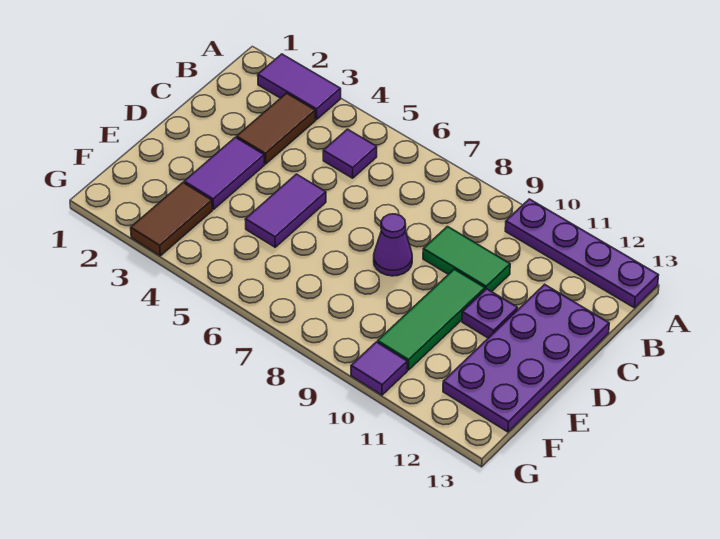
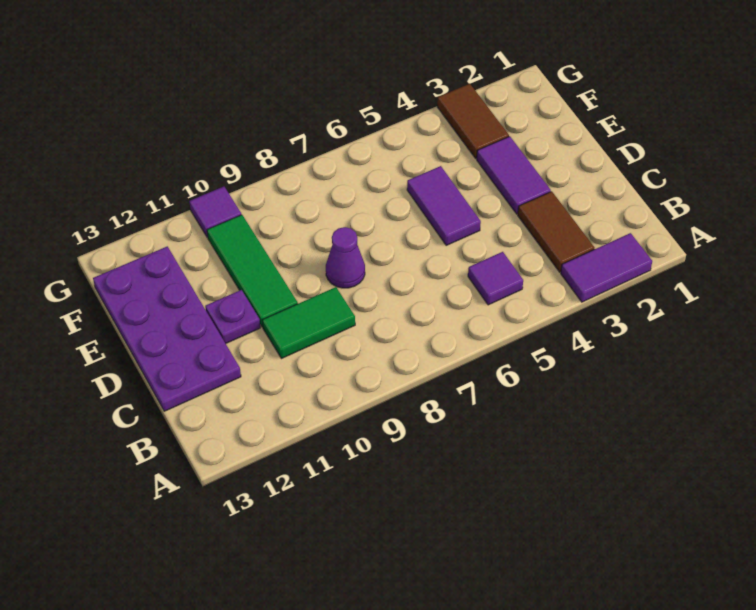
purple plate A10:A13 level 1 -> none

